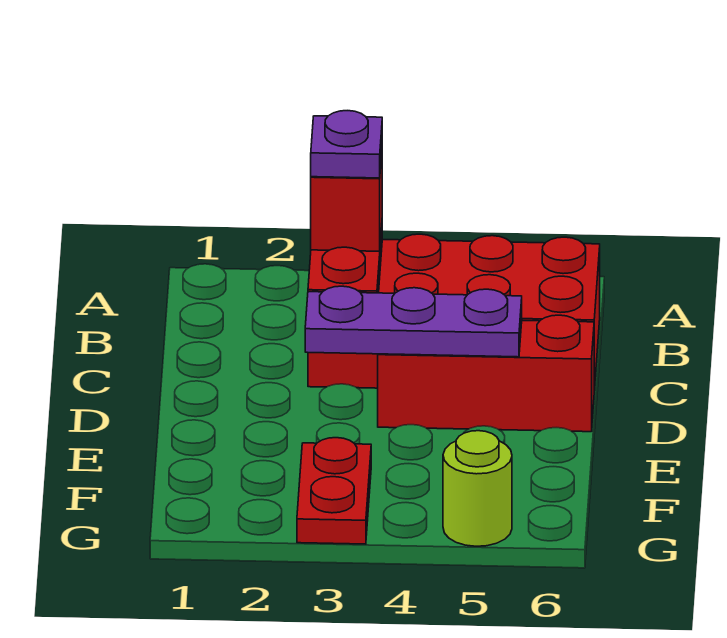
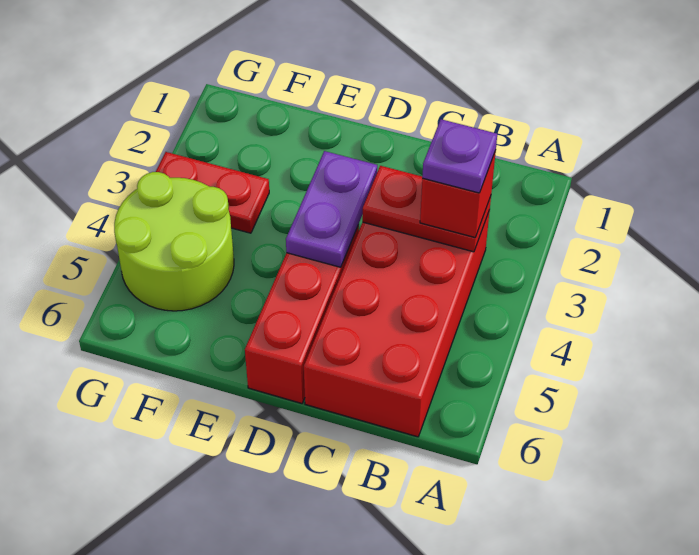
purple plate D3:D5 level 2 -> purple plate D3:D4 level 2
lime round brick G5 level 1 -> lime round brick F4:G5 level 1

